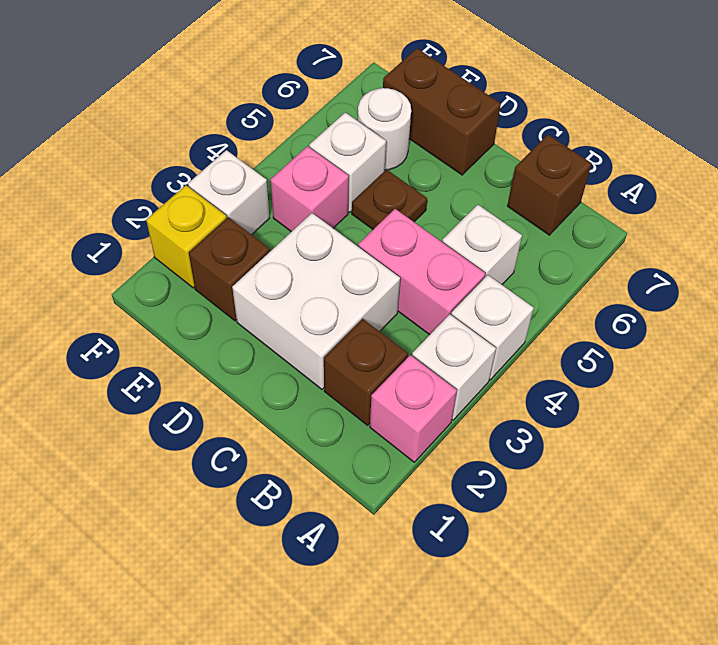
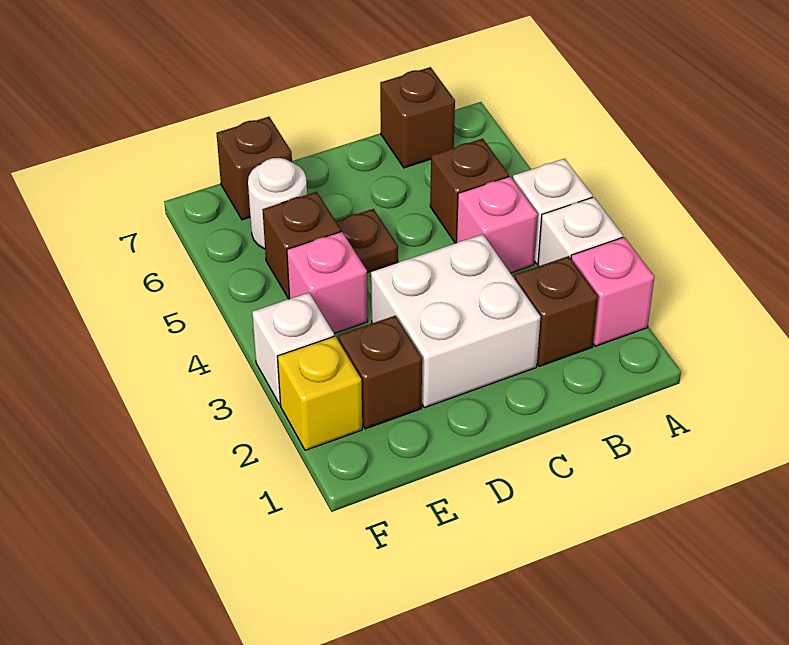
pink brick B4:C4 level 1 -> pink brick B4 level 1
white brick B5 level 1 -> brown brick B5 level 1
brown brick D7:E7 level 1 -> brown brick E7 level 1
white brick E5 level 1 -> brown brick E5 level 1

